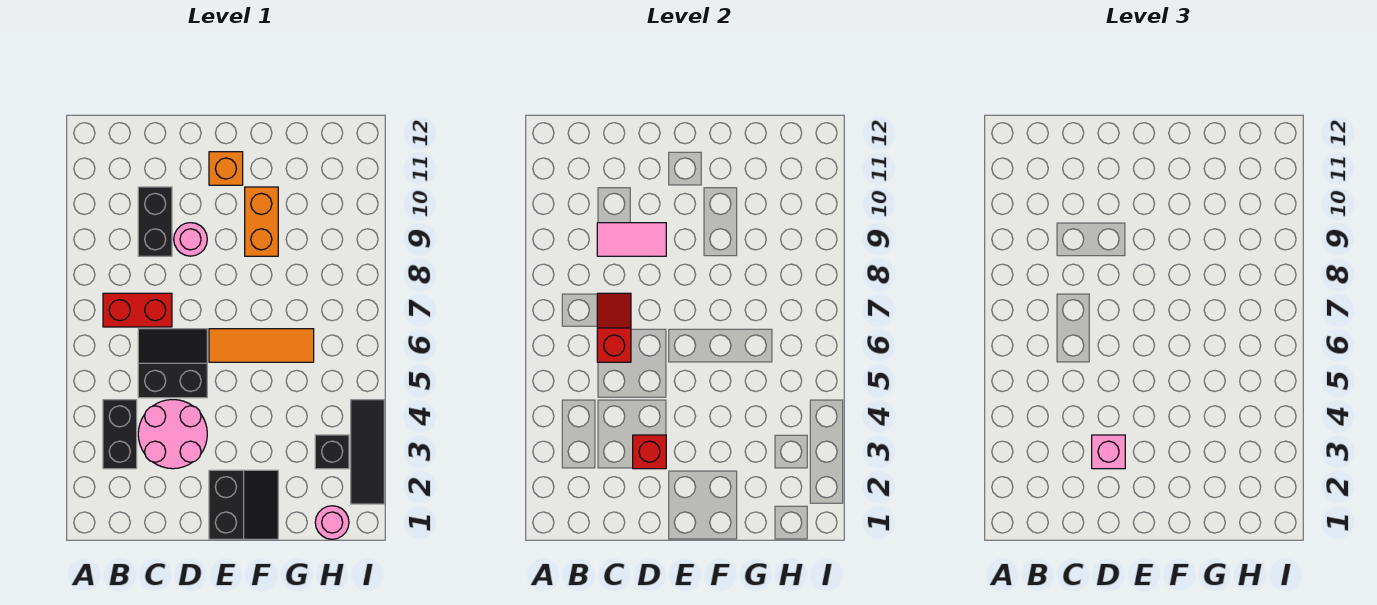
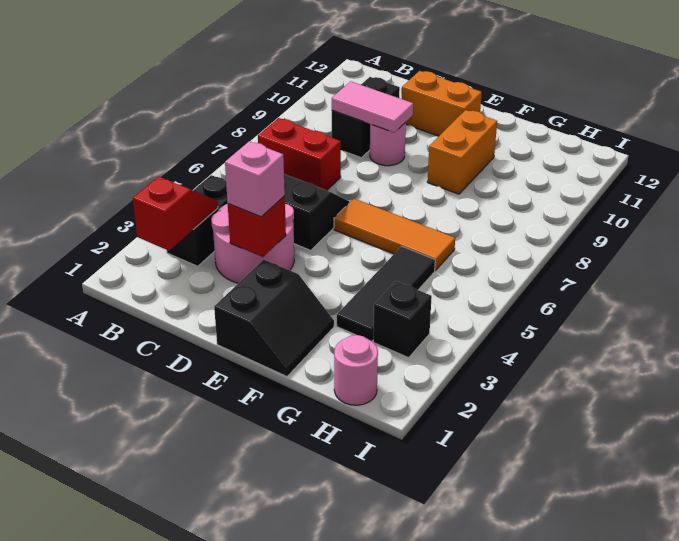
red slope C6:C7 level 2 top 6 -> red slope B2:B3 level 2 top 2
orange brick E11 level 1 -> orange brick D11:E11 level 1
black tile I2:I4 level 1 -> black tile G3:G5 level 1

